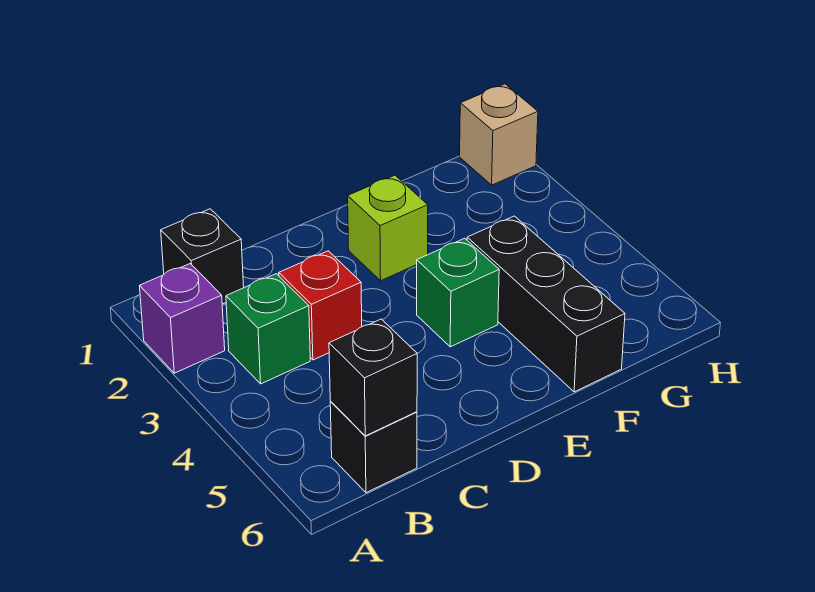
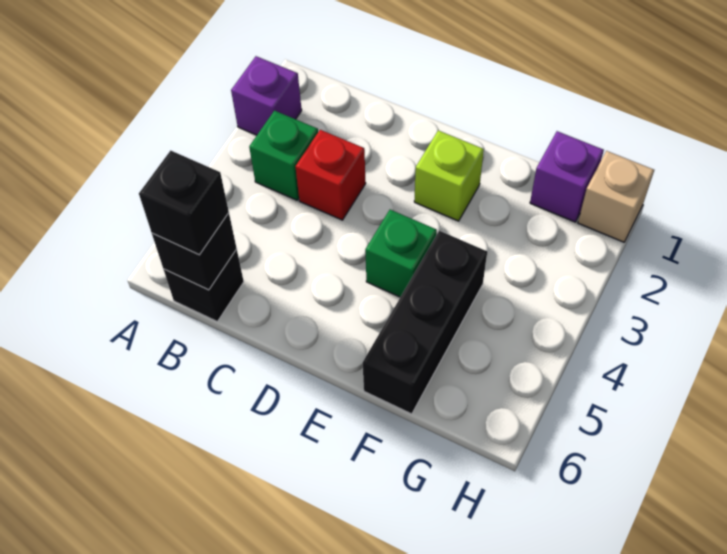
black brick B1 level 1 -> black brick B6 level 3
none -> purple brick G1 level 1

